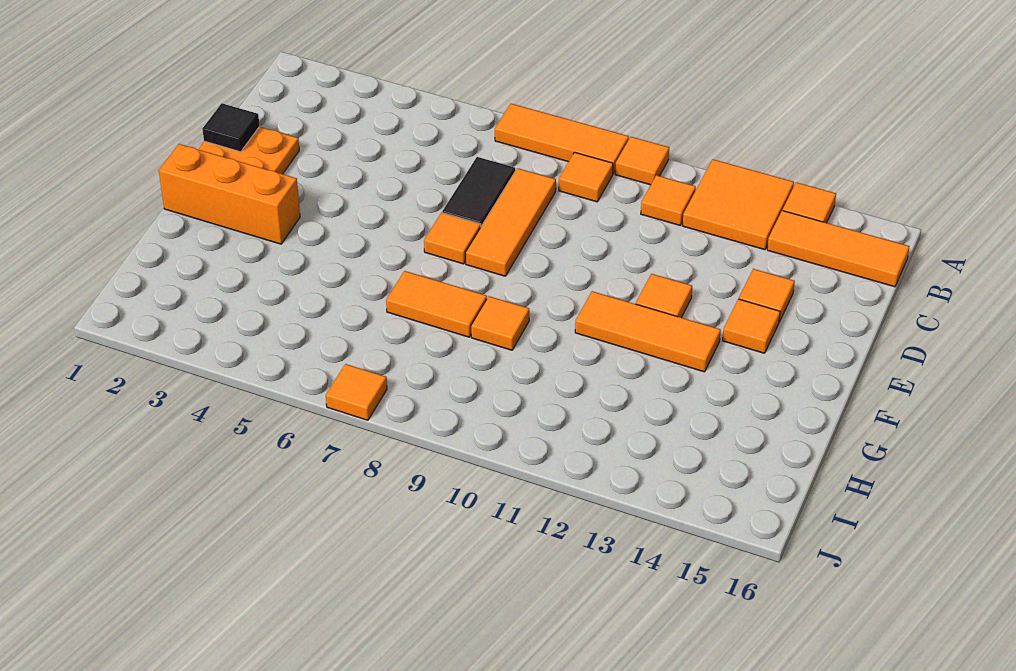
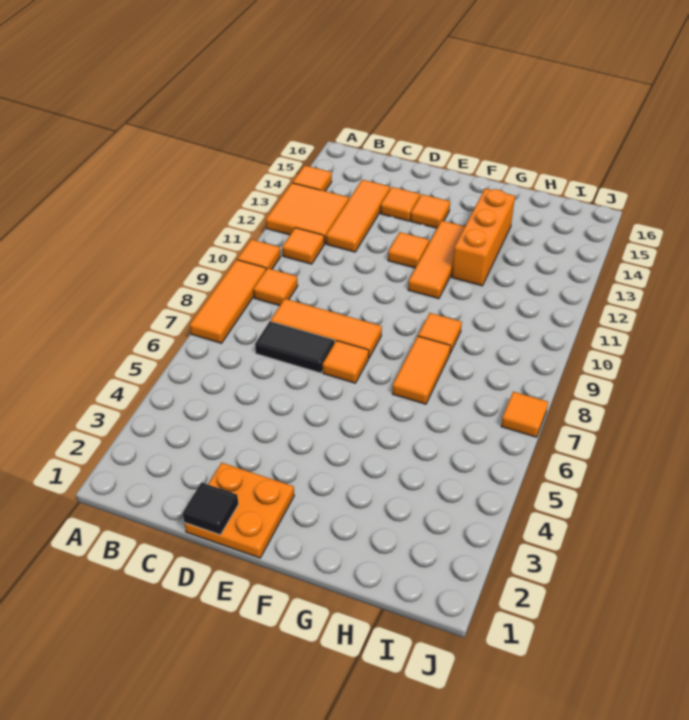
orange tile B14:B16 level 1 -> orange tile C12:C14 level 1
orange brick F1:F3 level 1 -> orange brick G12:G14 level 1

